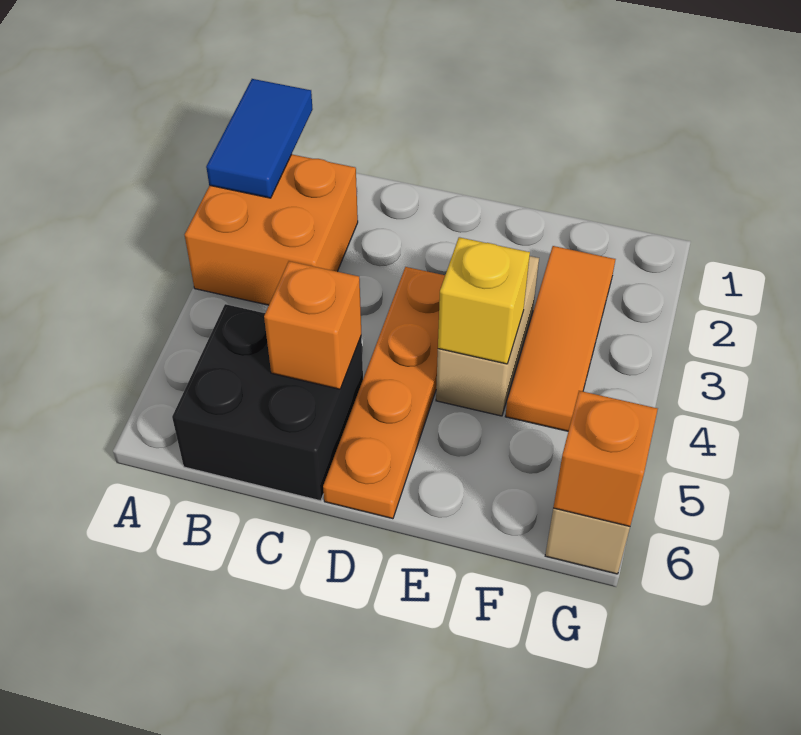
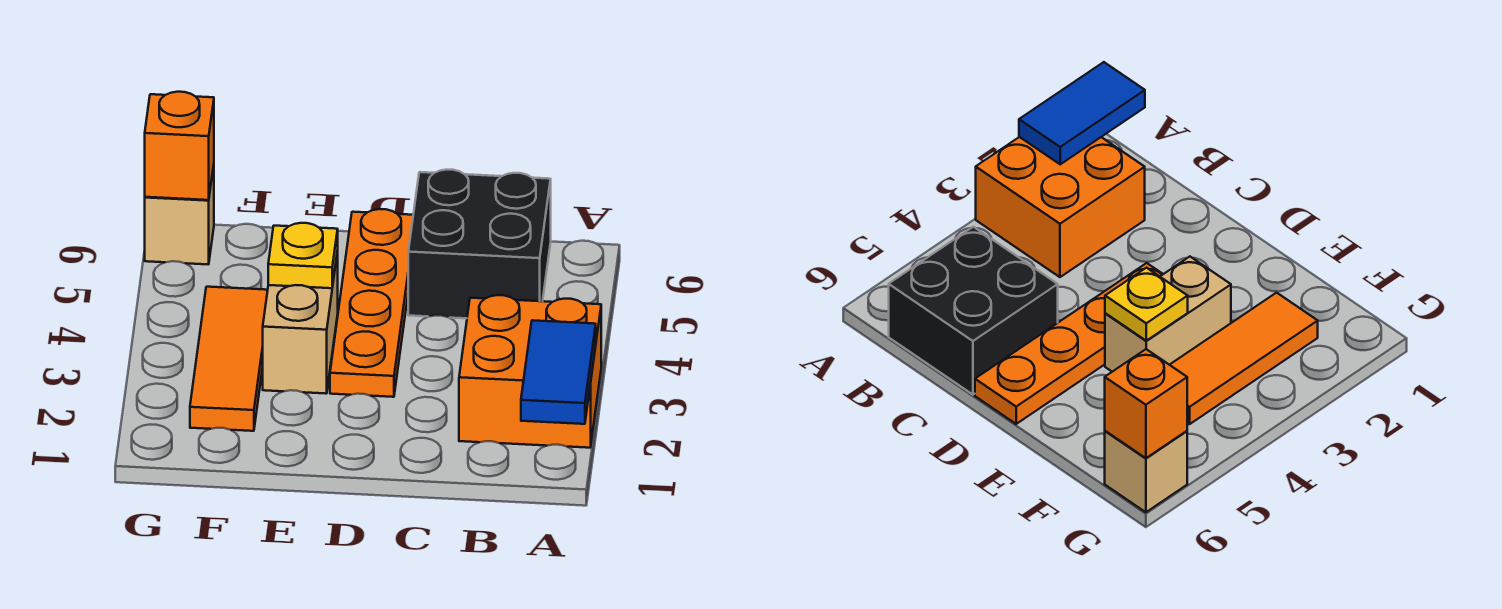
orange brick C5 level 2 -> none
yellow brick E4 level 2 -> yellow plate E4 level 2

